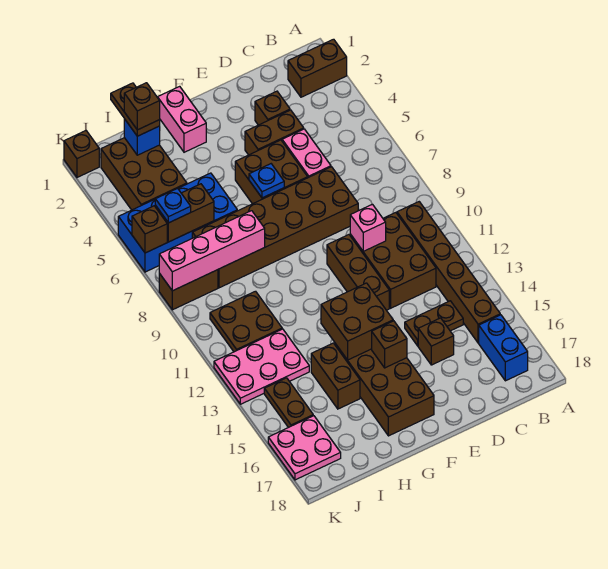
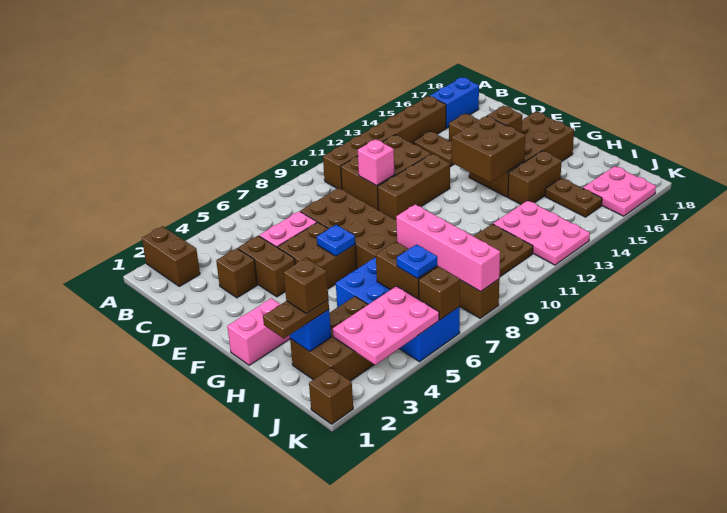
none -> pink plate J3:K5 level 2
brown plate J14:J15 level 1 -> brown plate I15:J15 level 1

